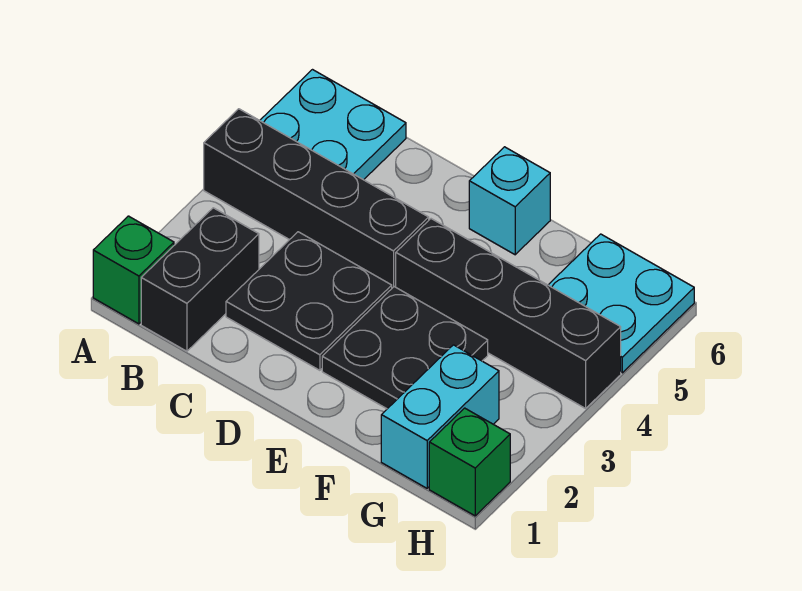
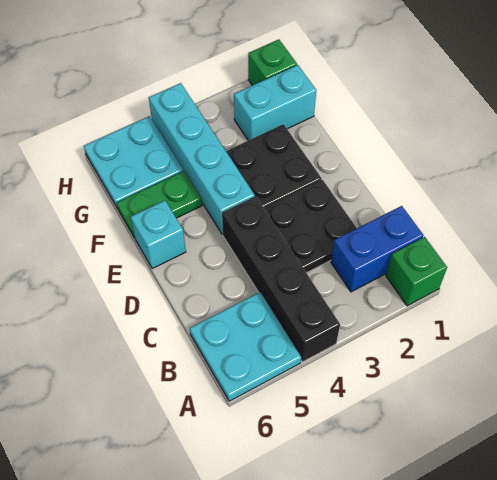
black brick B1:B2 level 1 -> blue brick B1:B2 level 1
black brick E4:H4 level 1 -> cyan brick E4:H4 level 1
none -> green plate F5:F6 level 1

